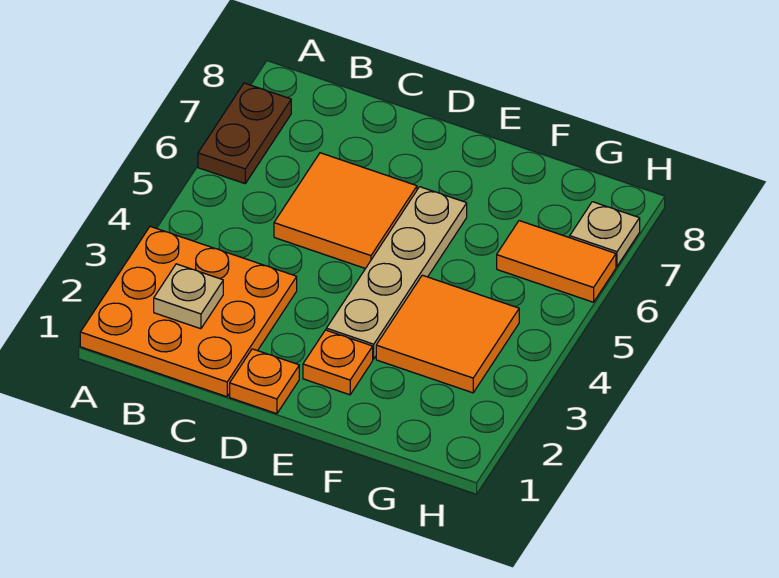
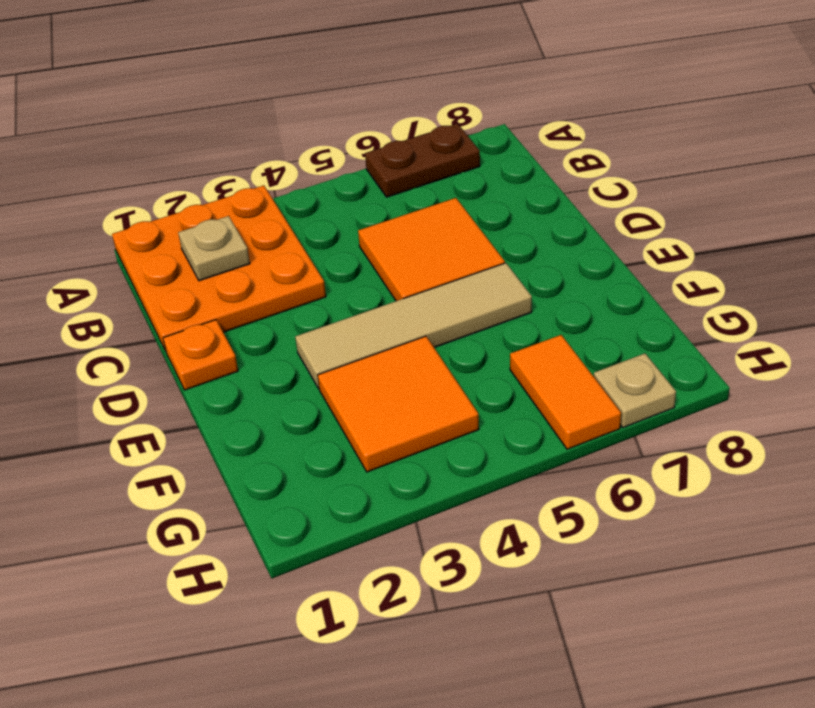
orange plate E2 level 1 -> none
tan plate E3:E6 level 1 -> tan tile E3:E6 level 1

